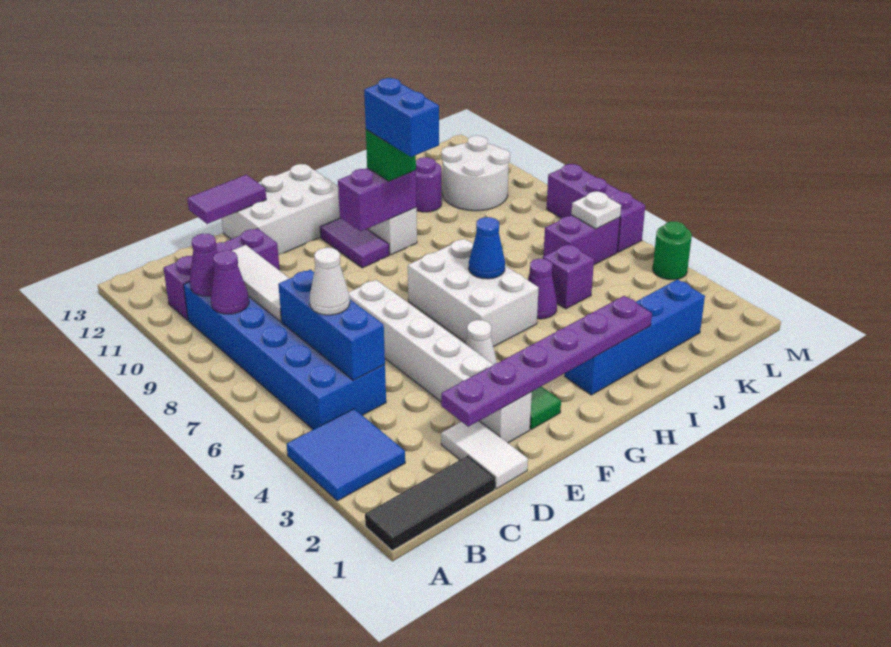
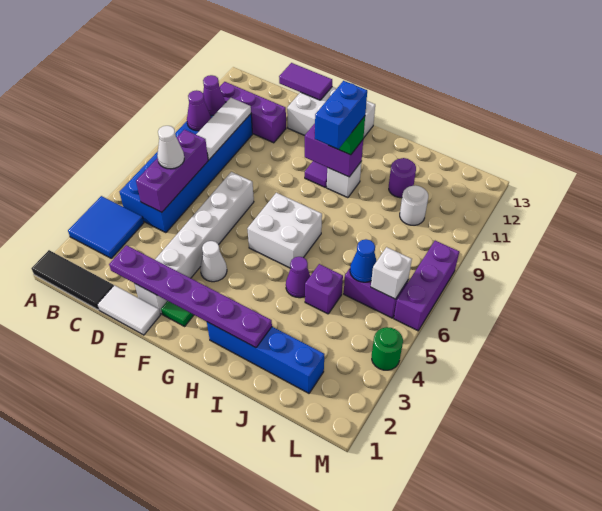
blue brick C5:C7 level 2 -> purple brick C5:C7 level 2
white tile D1:D2 level 1 -> white tile D1:E1 level 1
white brick G5:H7 level 1 -> white brick G6:H7 level 1
blue cone H6 level 2 -> blue cone K6 level 2
white round brick K10:L11 level 1 -> white round brick K10 level 1
white plate L6 level 2 -> white brick L6 level 2

